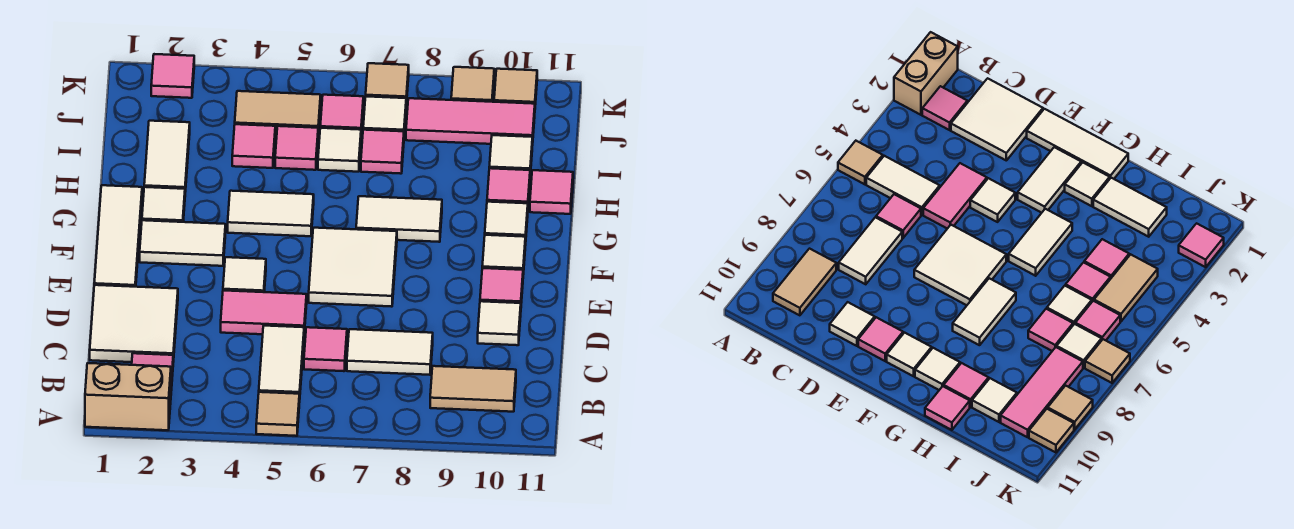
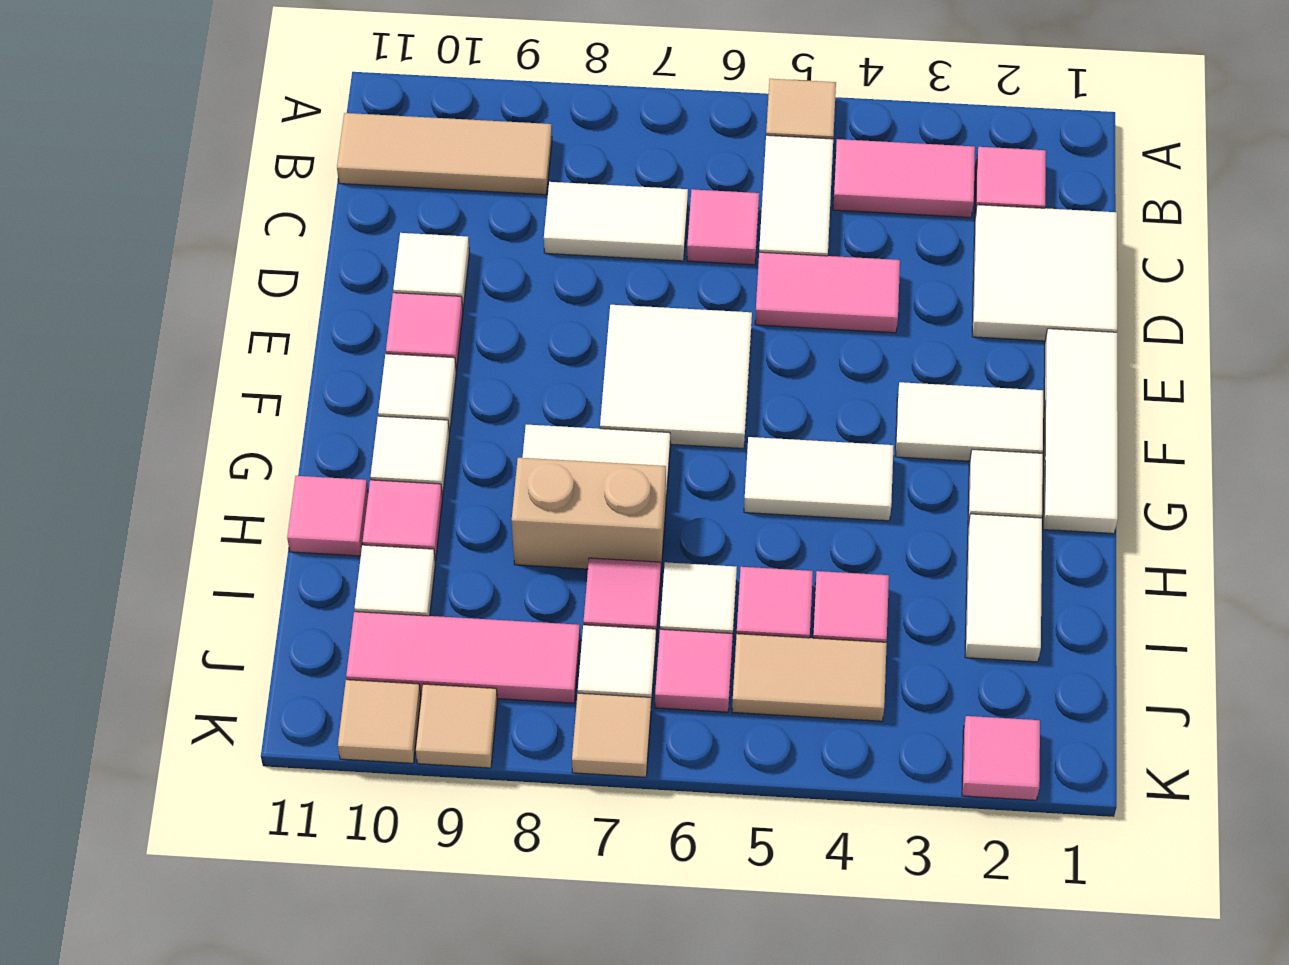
tan brick A1:A2 level 1 -> tan brick H7:H8 level 1
none -> pink tile B3:B4 level 1
tan tile B9:B10 level 1 -> tan tile B9:B11 level 1
white tile E4 level 1 -> none

